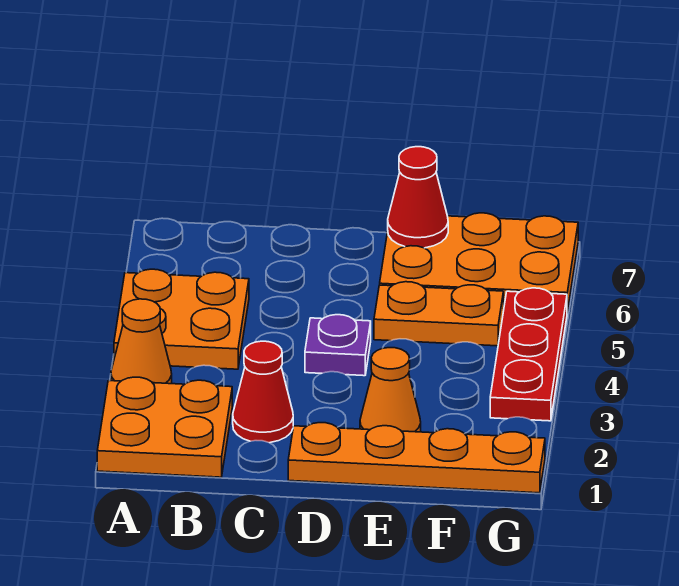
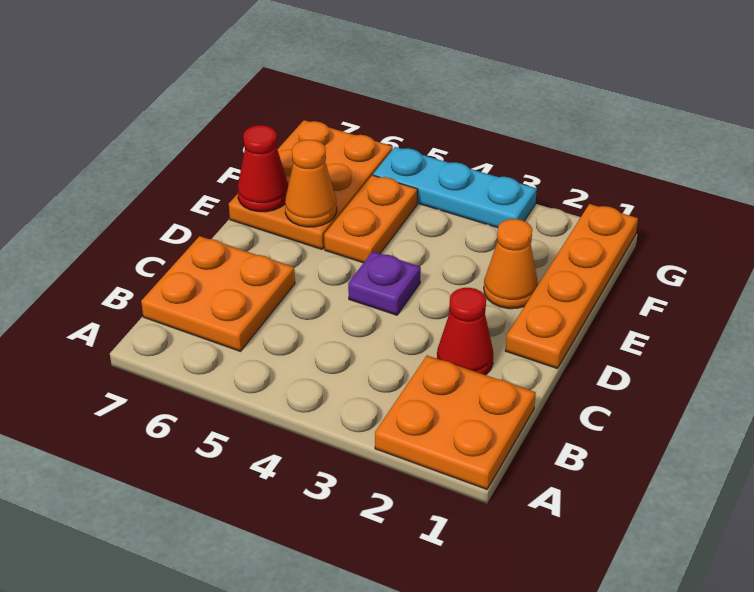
orange cone A3 level 1 -> orange cone E6 level 2
orange plate A4:B5 level 1 -> orange plate B6:C7 level 1
red plate G3:G5 level 1 -> cyan plate G3:G5 level 1

